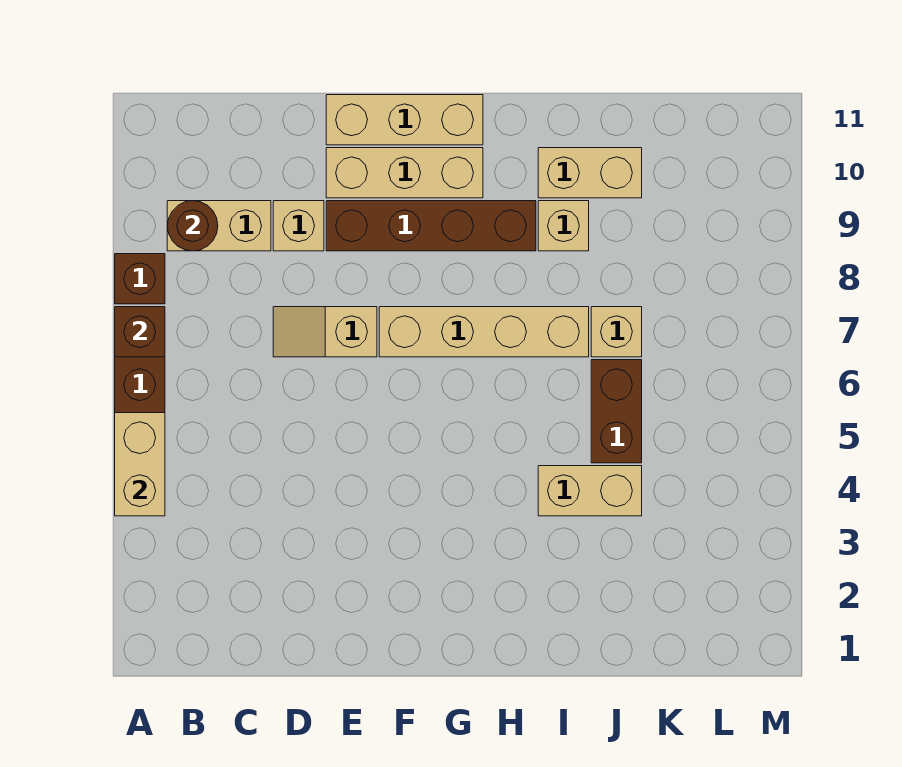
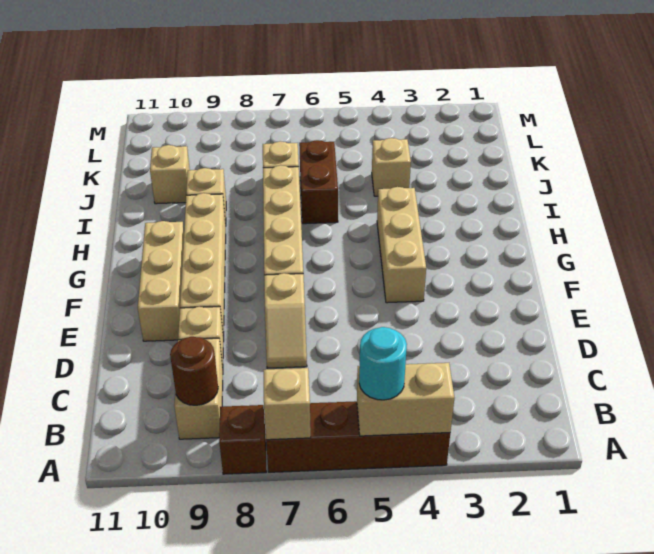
none -> cyan round brick A5 level 3
brown brick A7 level 2 -> tan brick A7 level 2
brown brick E9:H9 level 1 -> tan brick E9:H9 level 1
tan brick E11:G11 level 1 -> tan brick F4:H4 level 1
tan brick I4:J4 level 1 -> tan brick J4 level 1
tan brick I10:J10 level 1 -> tan brick J10 level 1
brown brick J5:J6 level 1 -> brown brick I6:J6 level 1

